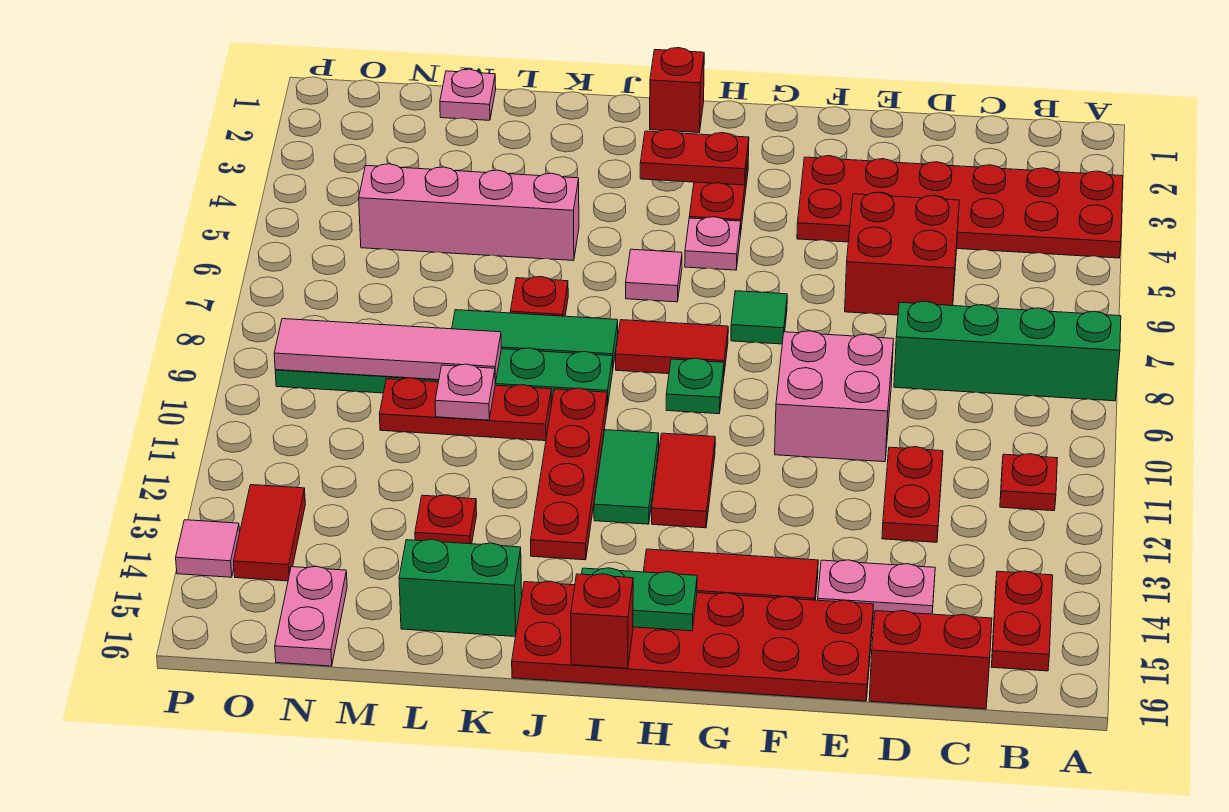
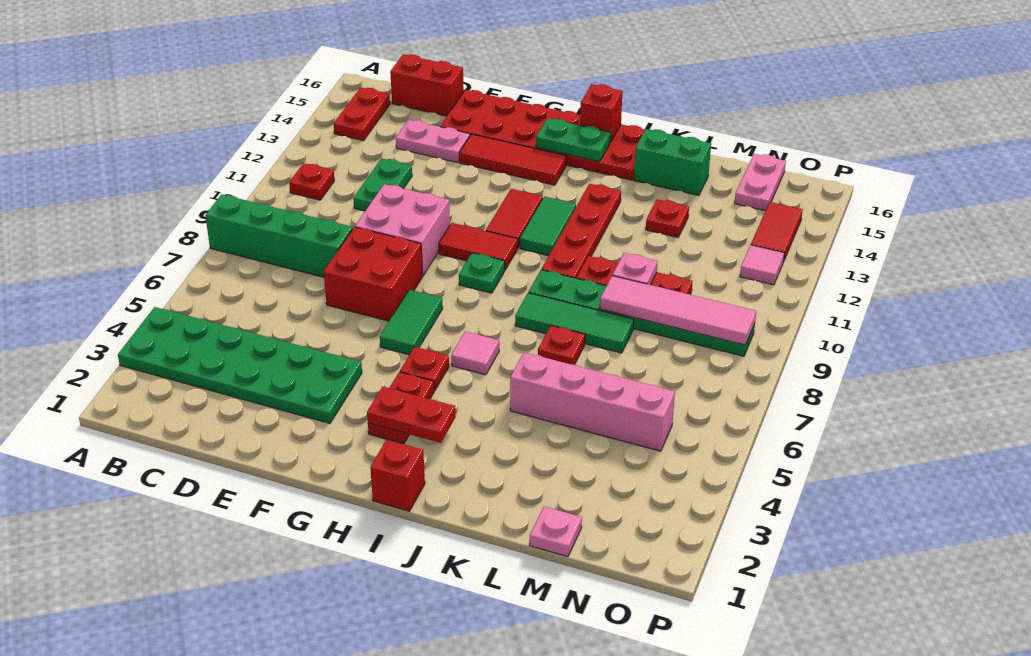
red plate A3:F4 level 1 -> green plate A3:F4 level 1
red brick D5:E6 level 1 -> red brick E7:F8 level 1
red plate D11:D12 level 1 -> green plate D11:D12 level 1
green tile G7 level 1 -> green tile G6:G7 level 1
pink plate H5 level 1 -> red plate H5 level 1
red tile H8:I8 level 1 -> red tile G10:H10 level 1
pink tile P14 level 1 -> pink tile O12 level 1

